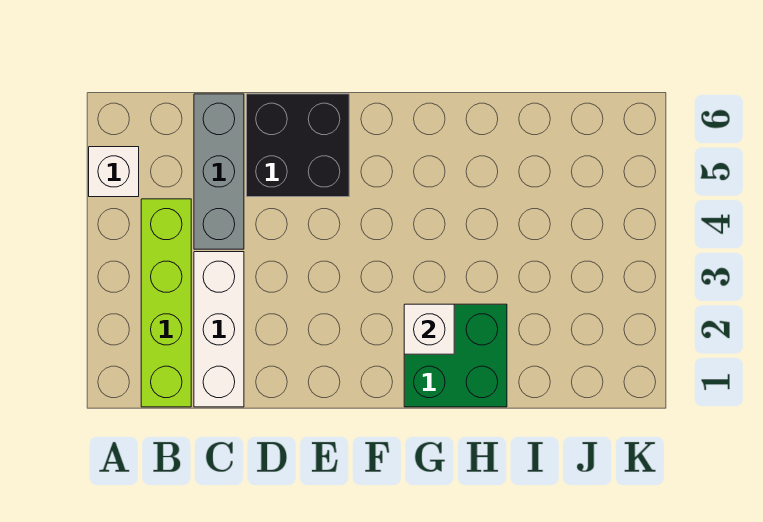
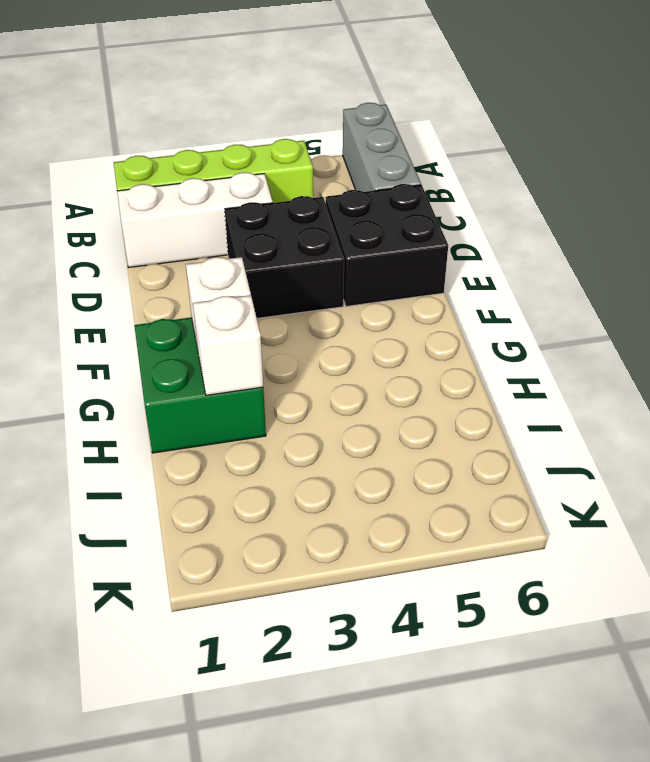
white brick A5 level 1 -> white brick H2 level 2
grey brick C4:C6 level 1 -> grey brick A6:C6 level 1
none -> black brick D3:E4 level 1

